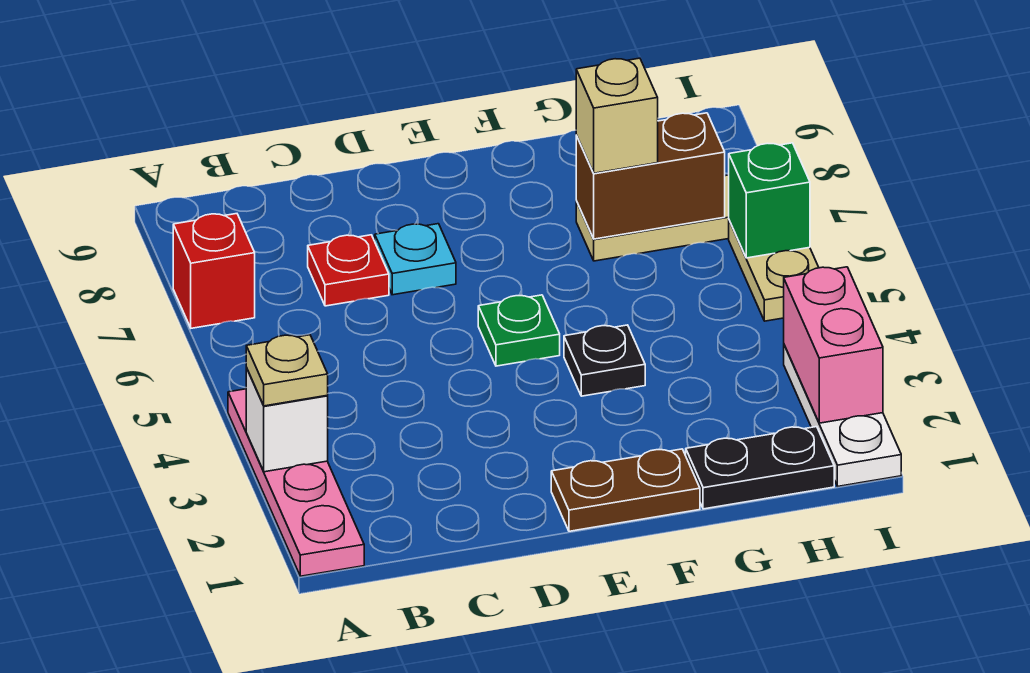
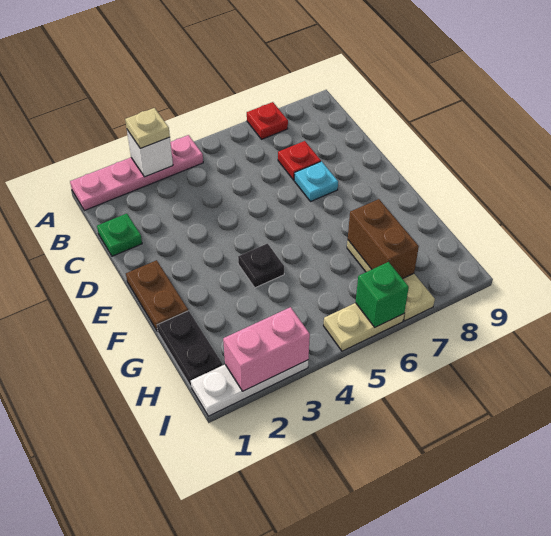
red brick A7 level 1 -> red plate A7 level 1
green plate E5 level 1 -> green plate C1 level 1
tan brick G7 level 3 -> none

